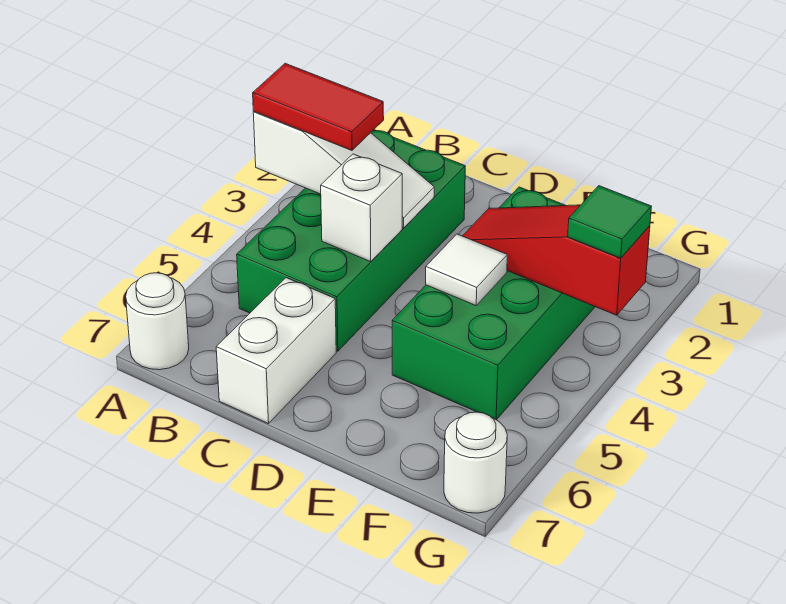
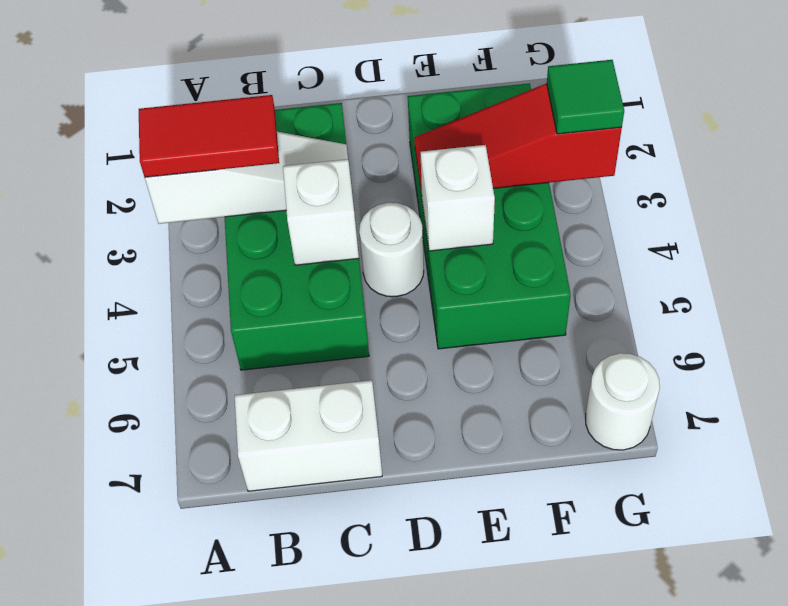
white round brick A7 level 1 -> white round brick D4 level 1
white brick C6:C7 level 1 -> white brick B7:C7 level 1
white tile E4 level 2 -> white brick E4 level 2

